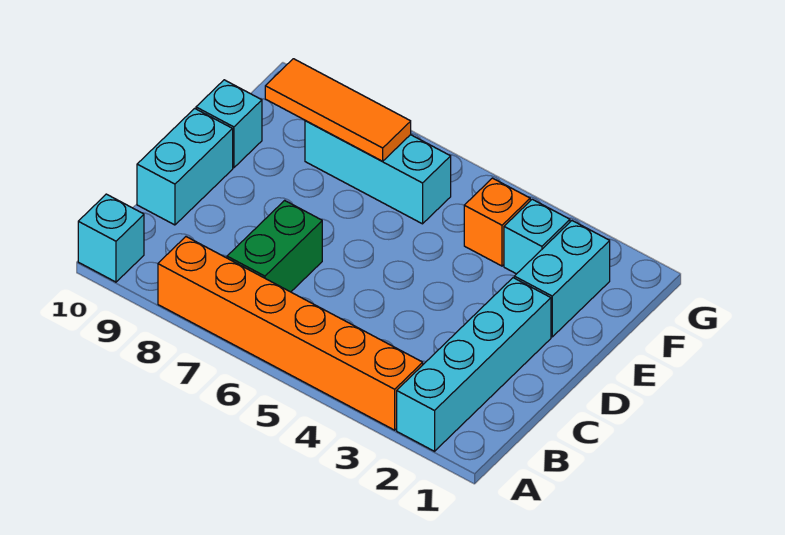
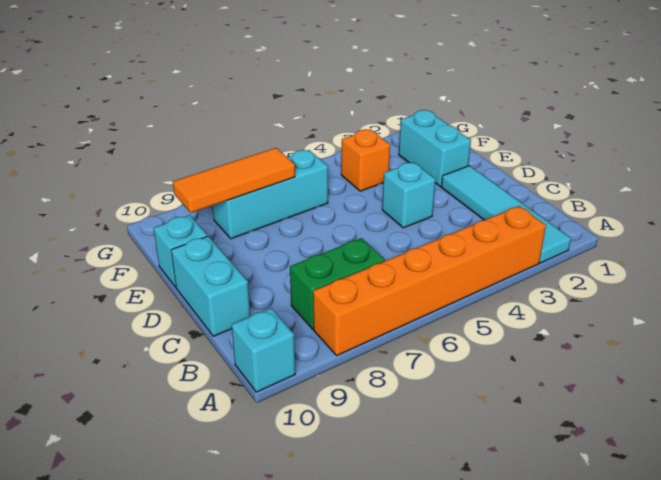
cyan brick A2:D2 level 1 -> cyan tile A2:D2 level 1
green brick B7:C7 level 1 -> green brick B7:B8 level 1
cyan brick F3 level 1 -> cyan brick D4 level 1

